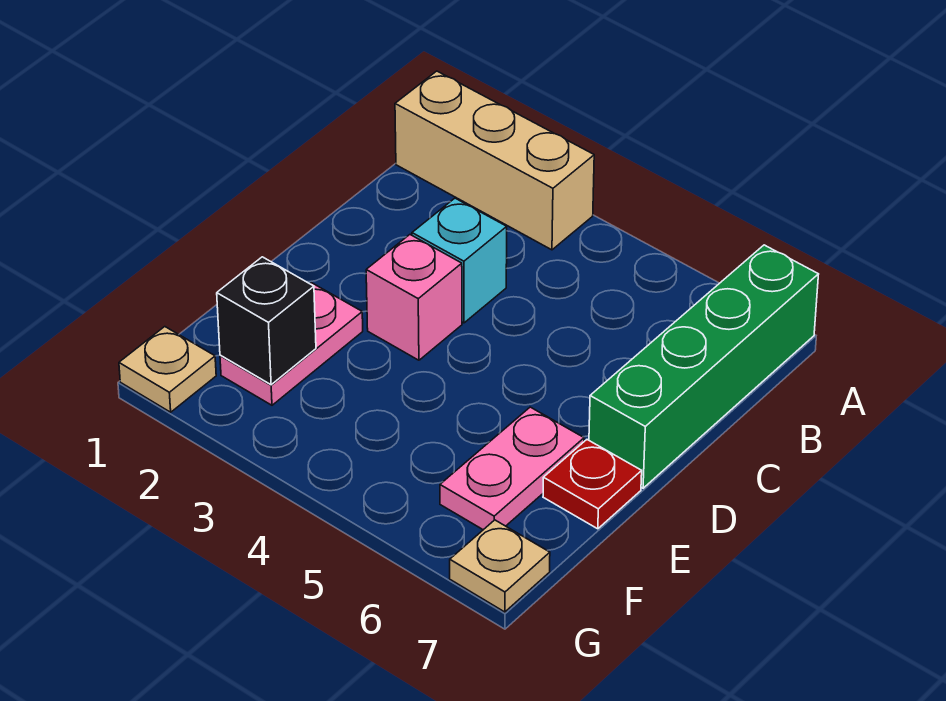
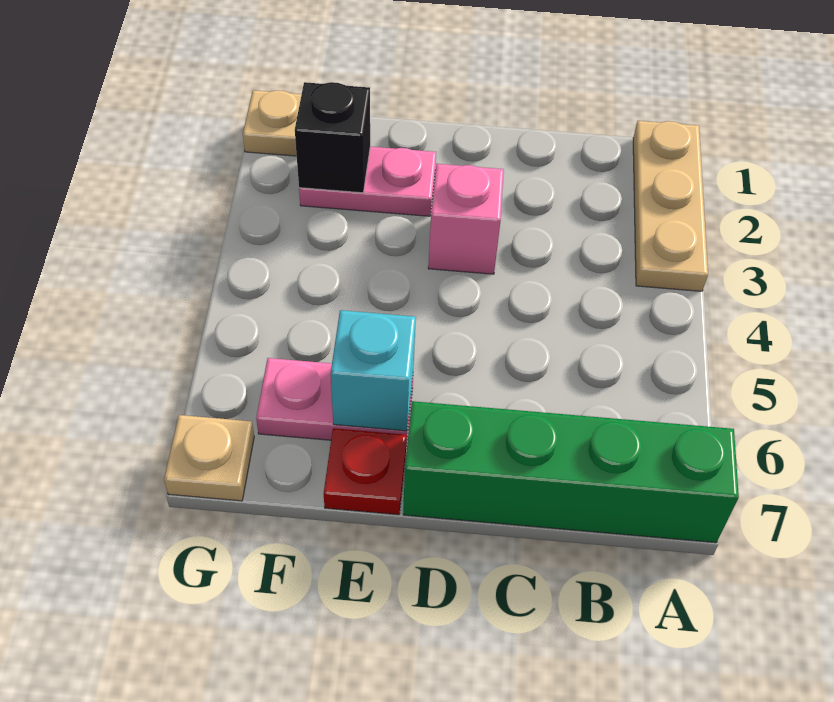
tan brick A1:A3 level 1 -> tan plate A1:A3 level 1
cyan brick C3 level 1 -> cyan brick E6 level 2

